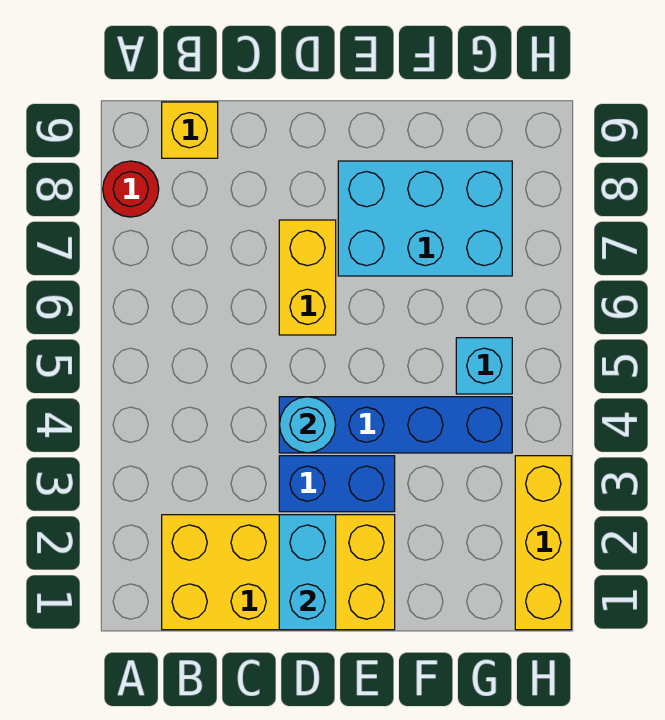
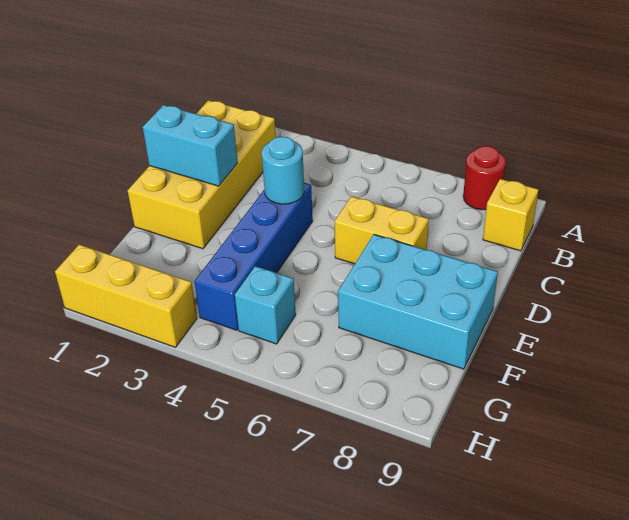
blue brick D3:E3 level 1 -> none
cyan brick E7:G8 level 1 -> cyan brick E7:F9 level 1

